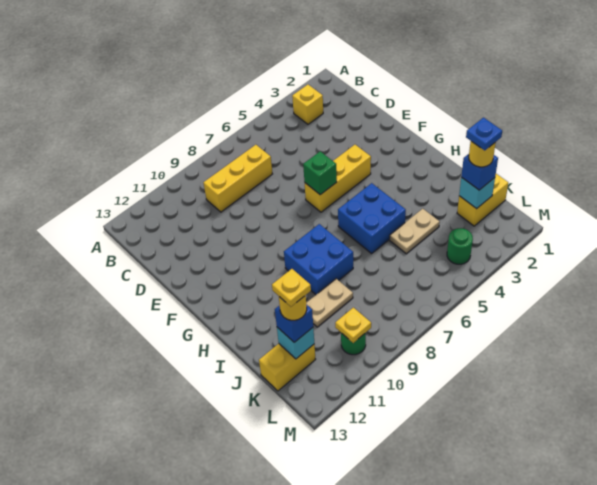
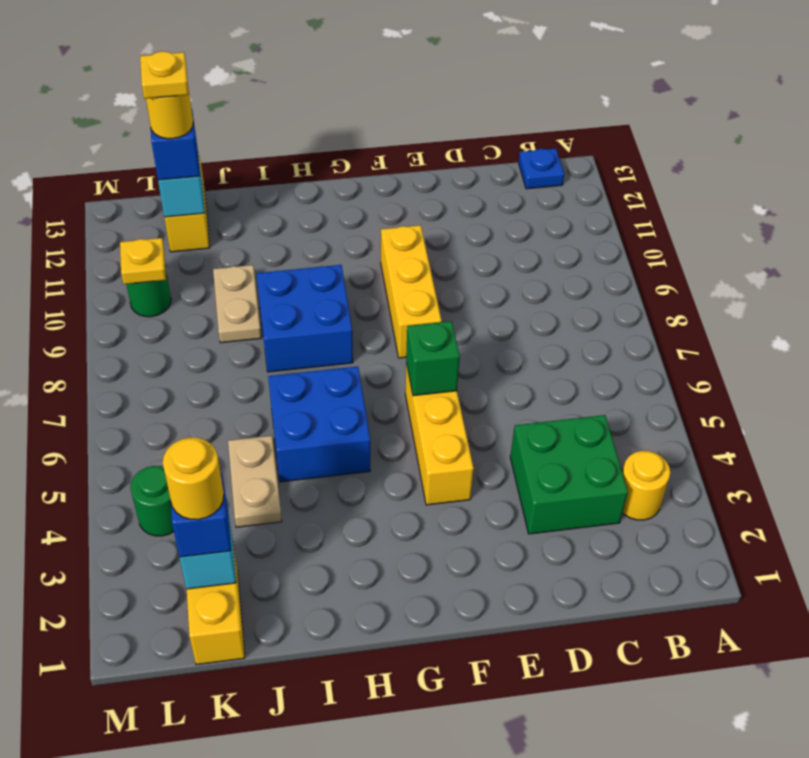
yellow brick B3 level 1 -> yellow round brick B3 level 1
none -> green brick C3:D4 level 1
yellow brick C7:C9 level 1 -> yellow brick F8:F10 level 1
blue plate K2 level 5 -> blue plate B13 level 1

